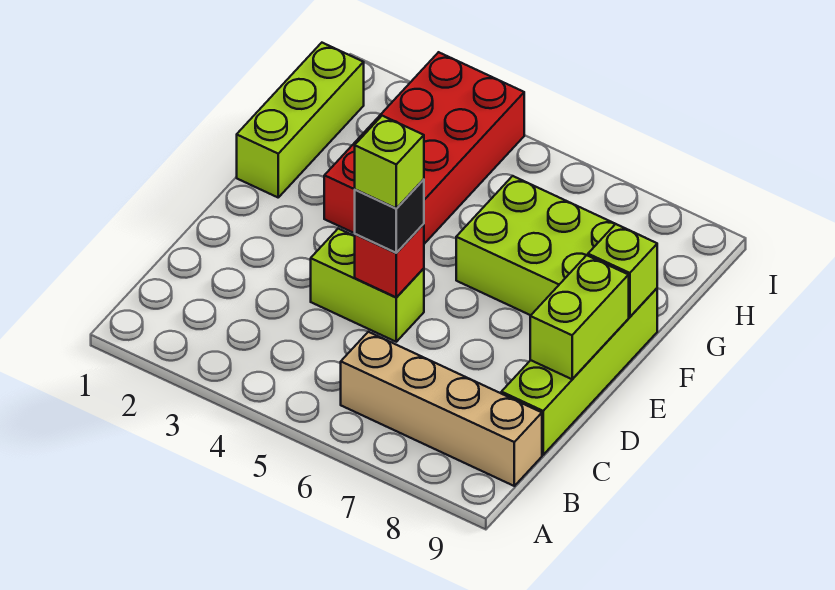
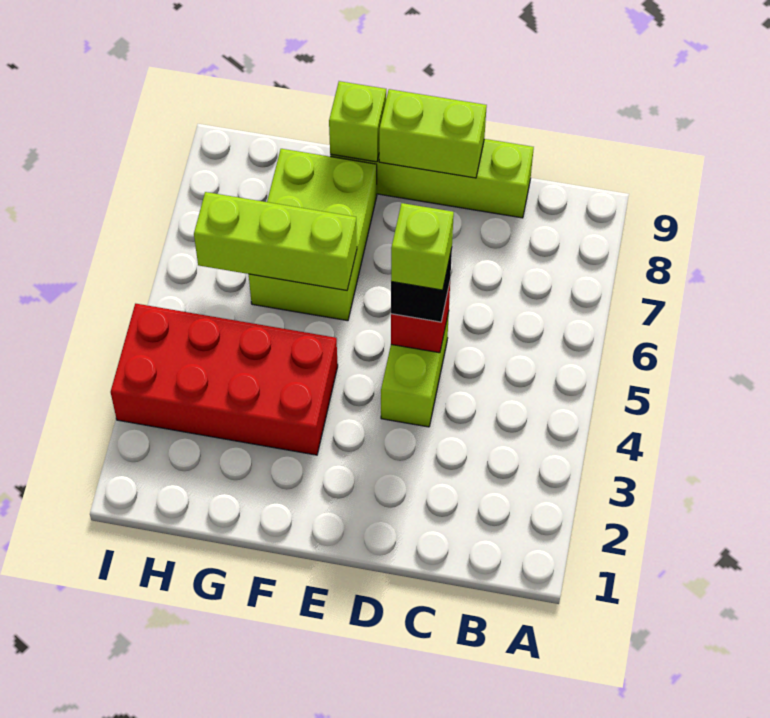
tan brick B6:B9 level 1 -> none
lime brick F1:H1 level 1 -> lime brick F6:H6 level 2

